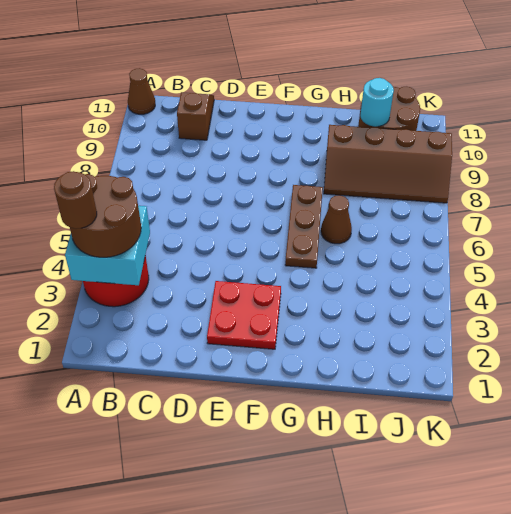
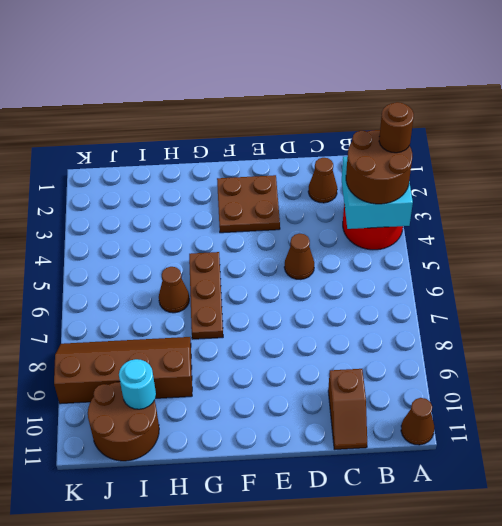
none -> brown cone C2 level 1
none -> brown cone D5 level 1
red plate E2:F3 level 1 -> brown plate E2:F3 level 1

